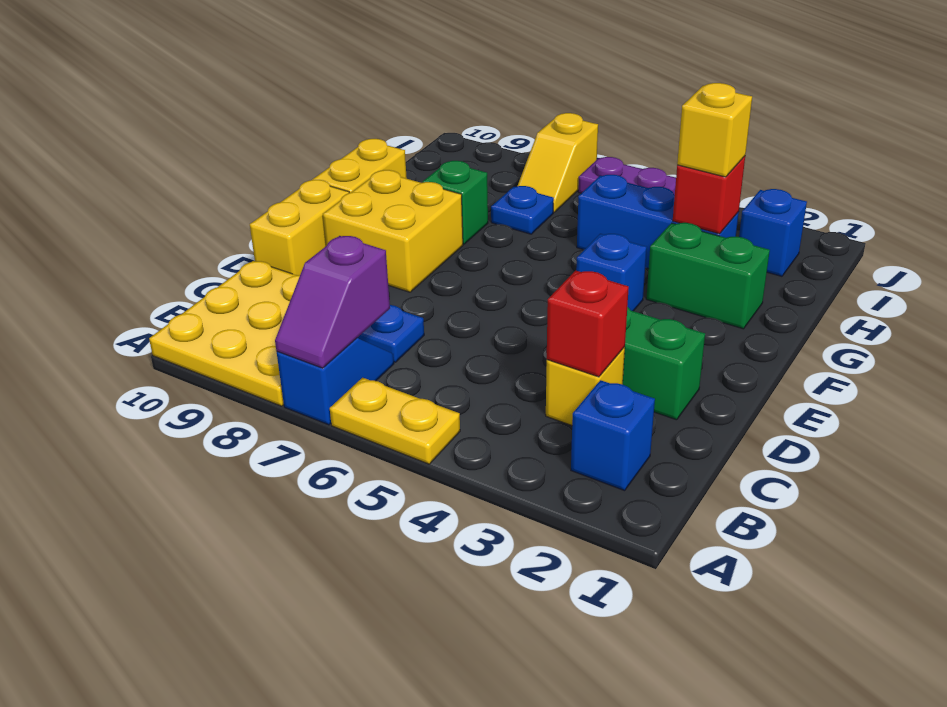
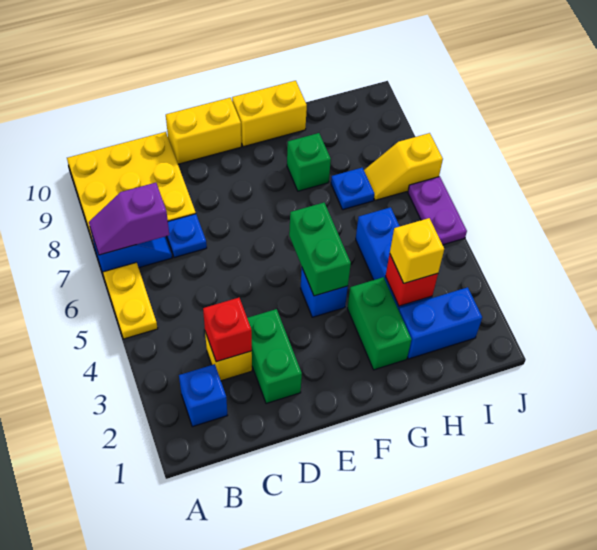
yellow brick E8:F9 level 1 -> none
none -> green brick F4:F5 level 2
blue brick I2 level 1 -> blue brick H2:I2 level 1

